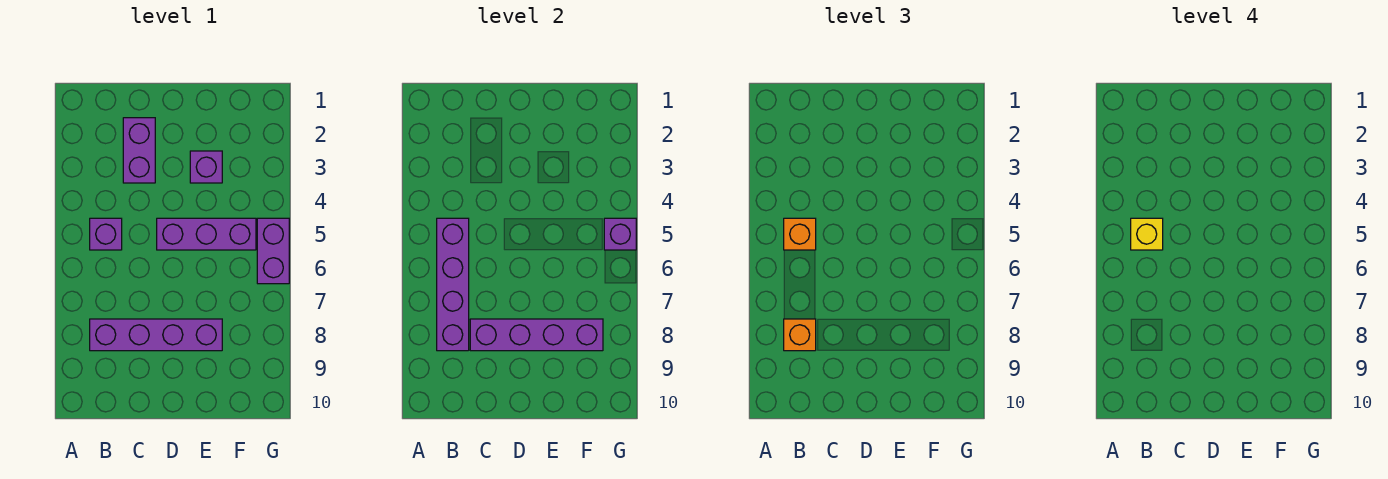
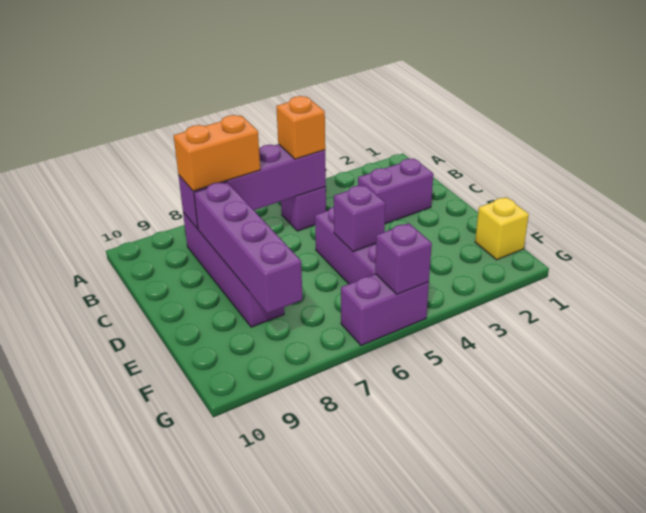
yellow brick B5 level 4 -> yellow brick F1 level 1
orange brick B8 level 3 -> orange brick B7:B8 level 3
purple brick E3 level 1 -> purple brick E5 level 2

